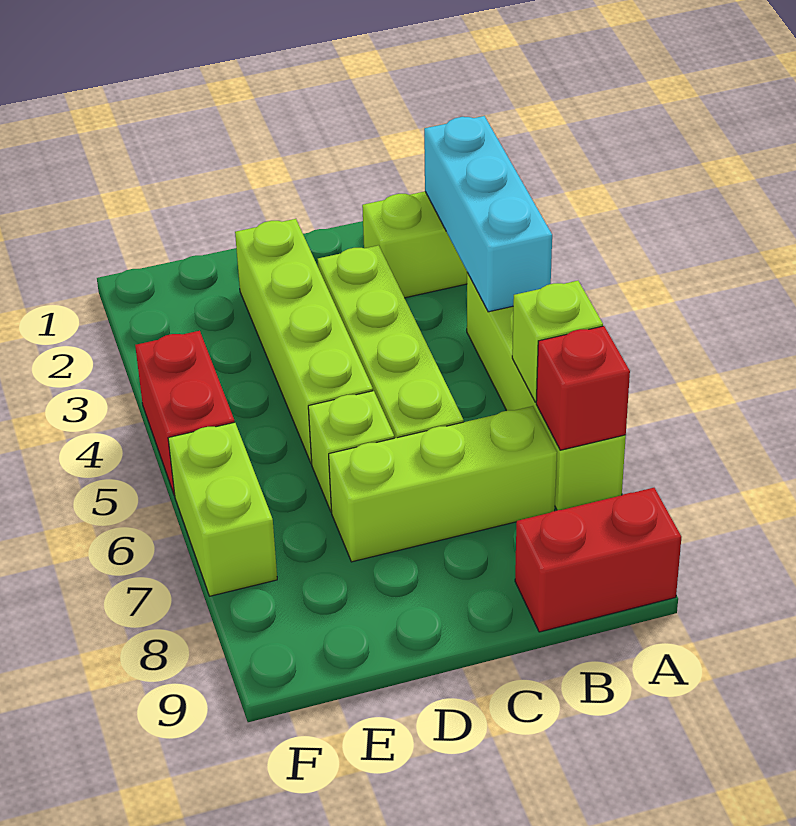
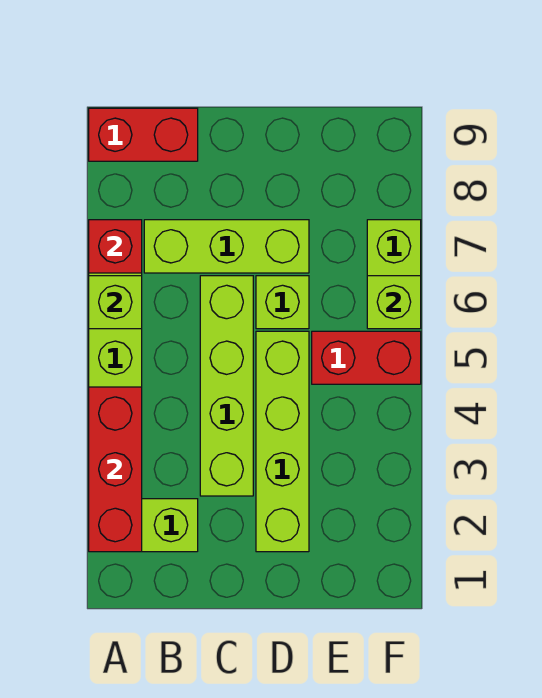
cyan brick A2:A4 level 2 -> red brick A2:A4 level 2
red brick F4:F5 level 1 -> red brick E5:F5 level 1
none -> lime brick F6 level 2

